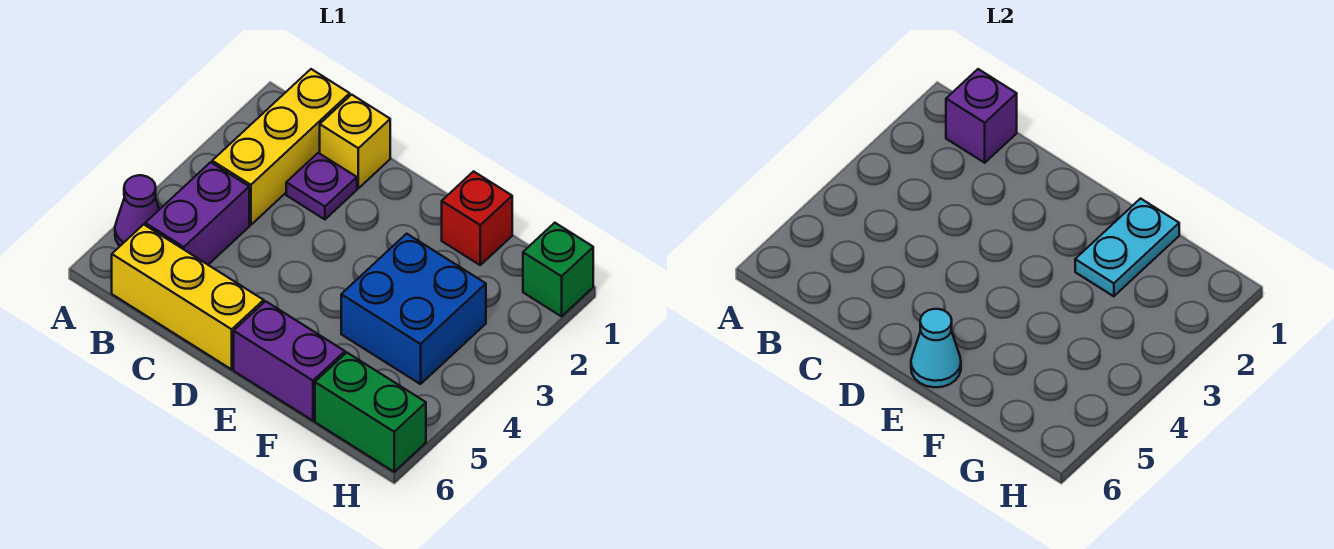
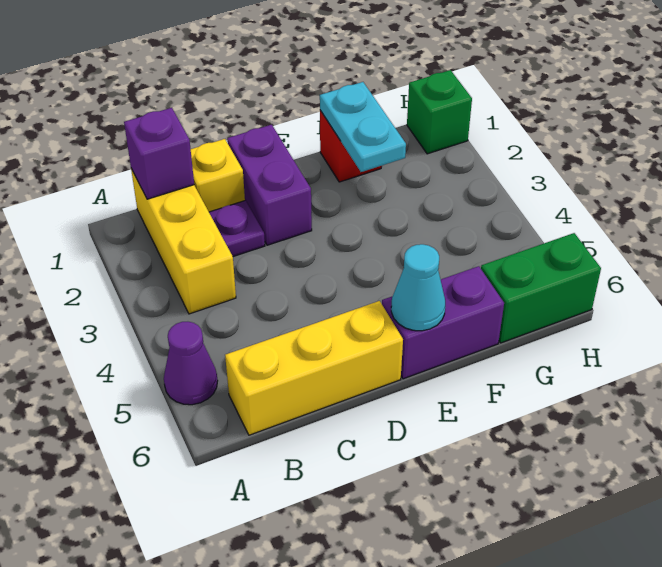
purple brick B4:B5 level 1 -> purple brick D1:D2 level 1
blue brick F3:G4 level 1 -> none

